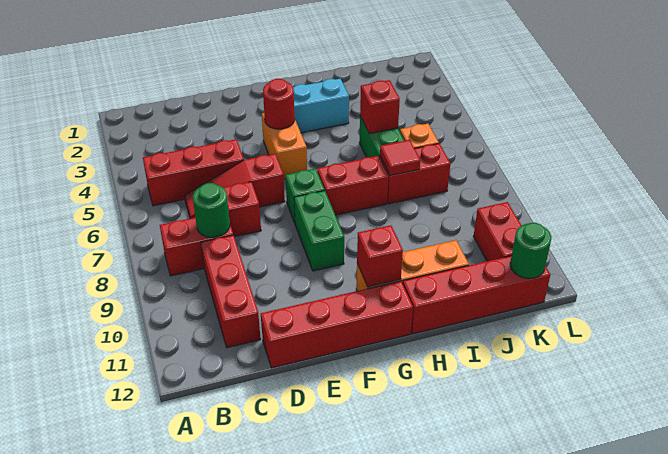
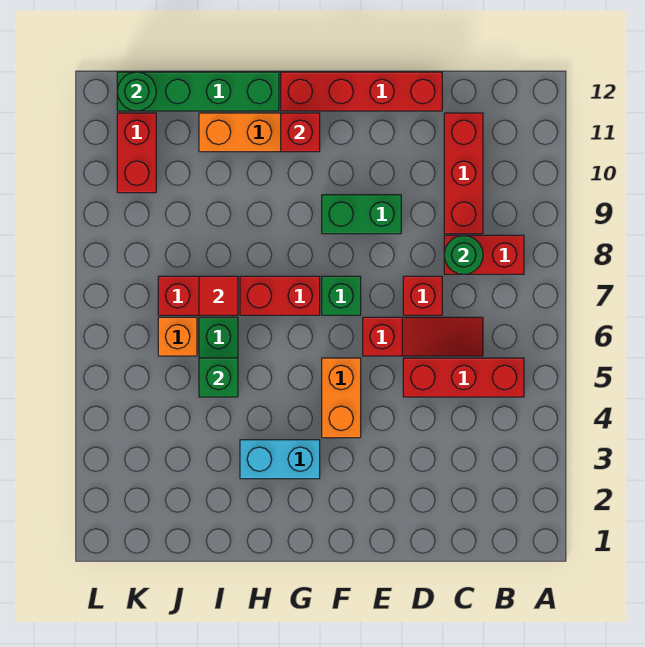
red round brick F4 level 2 -> none
green brick F8:F9 level 1 -> green brick E9:F9 level 1
red brick H12:K12 level 1 -> green brick H12:K12 level 1
red brick I5 level 2 -> green brick I5 level 2

